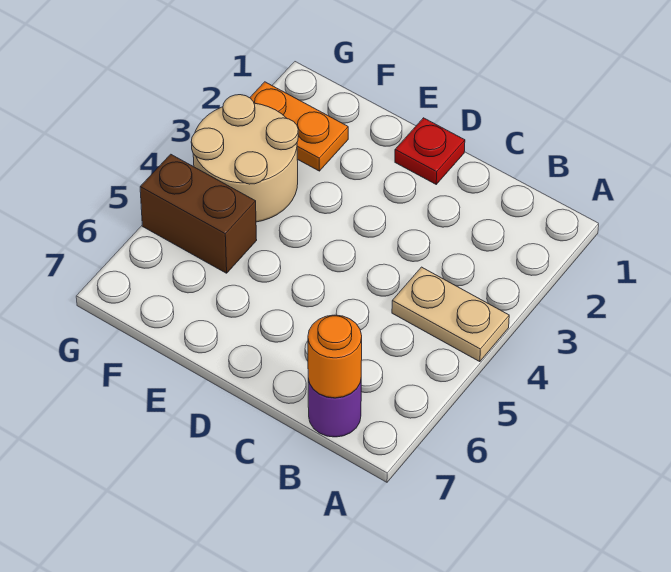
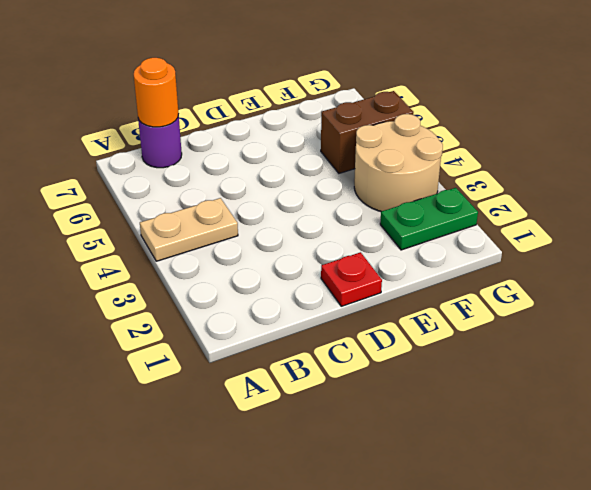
orange plate F2:G2 level 1 -> green plate F2:G2 level 1

